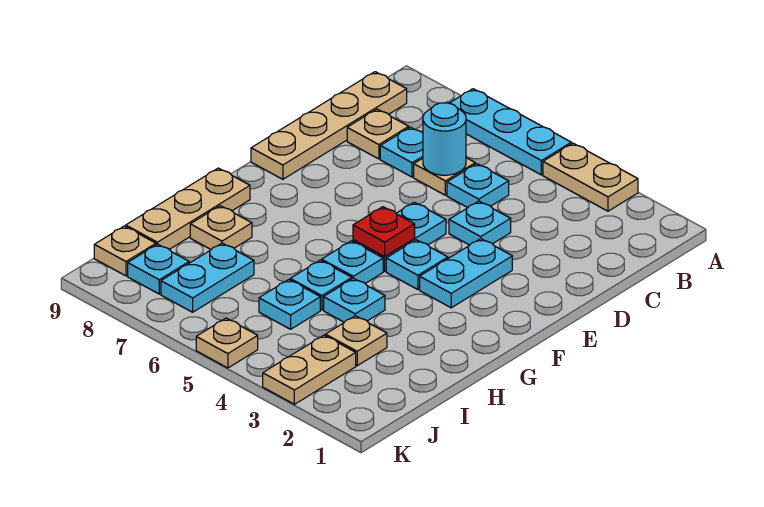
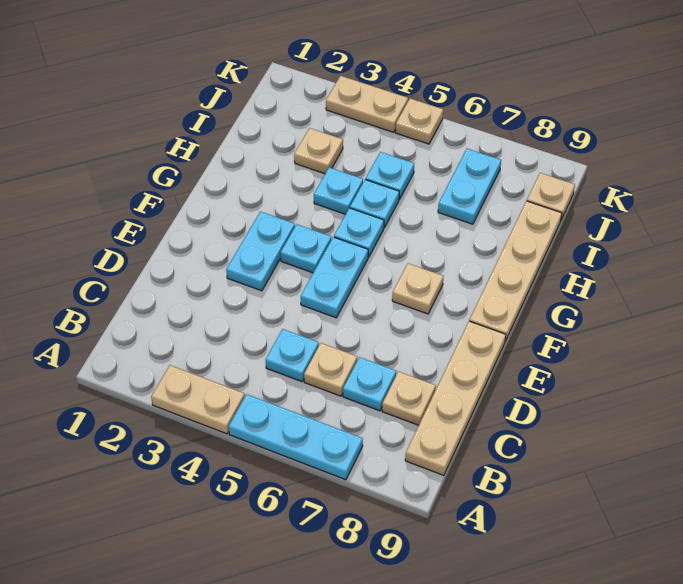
cyan round brick C6 level 2 -> none
cyan plate D4 level 1 -> none
red plate F5 level 2 -> none
tan plate G9:I9 level 1 -> tan plate F9:I9 level 1
tan plate H8 level 1 -> tan plate F7 level 1
tan plate J3:K3 level 1 -> tan plate K3:K4 level 1
cyan plate J8 level 1 -> none

